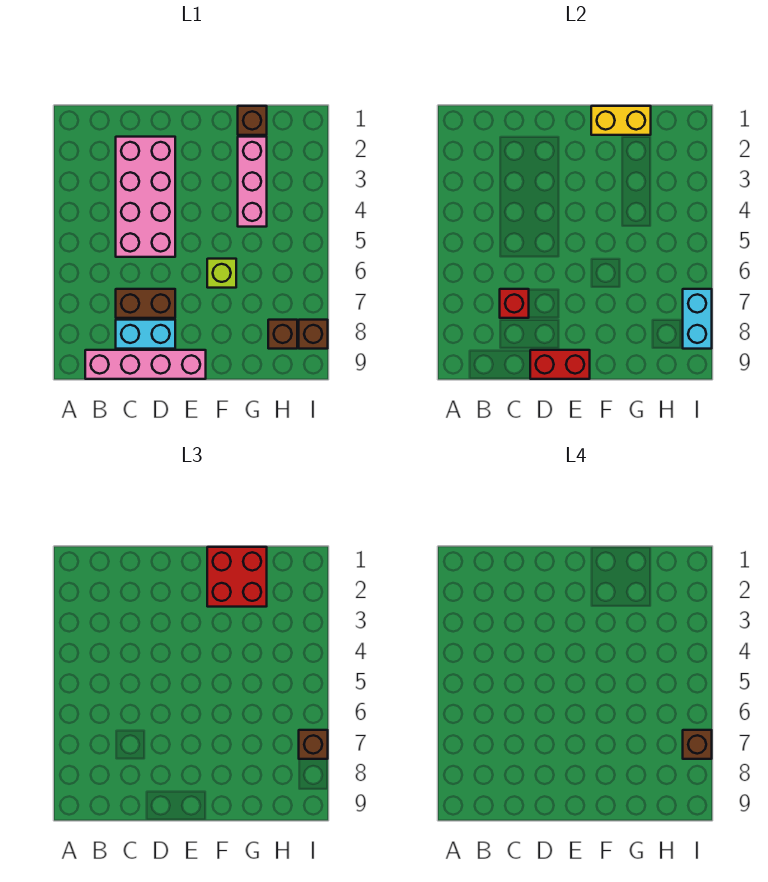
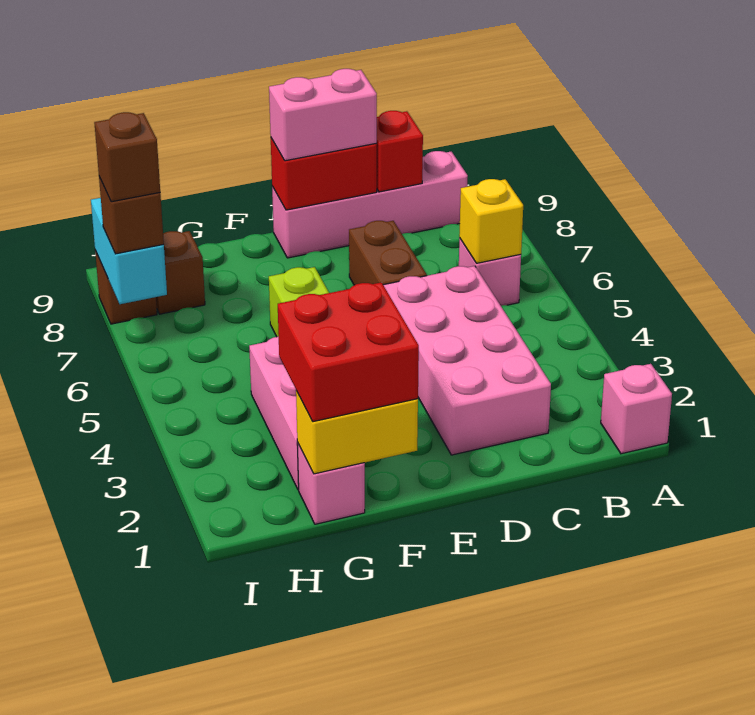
none -> pink brick A1 level 1
none -> pink brick B6 level 1
none -> yellow brick B6 level 2
brown brick C7:D7 level 1 -> brown brick D6:D7 level 1
red brick C7 level 2 -> red brick C9 level 2
cyan brick C8:D8 level 1 -> none
none -> pink brick D9:E9 level 3
brown brick G1 level 1 -> pink brick G1 level 1

